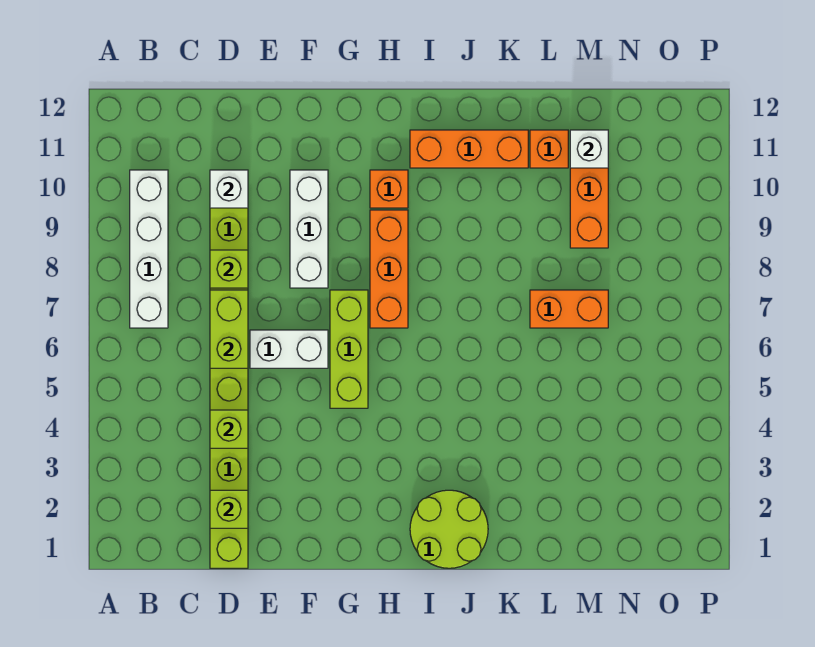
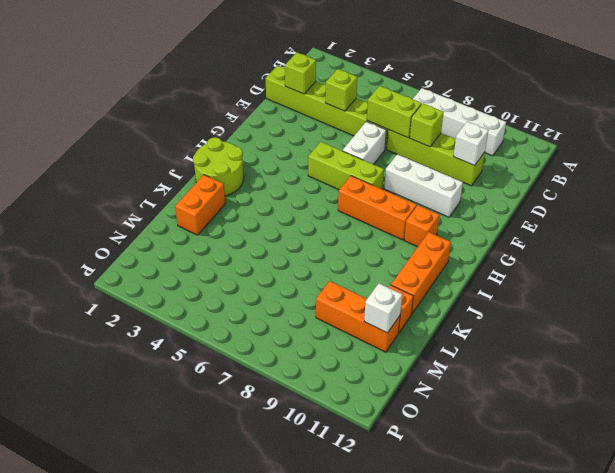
orange brick L7:M7 level 1 -> orange brick K2:L2 level 1

